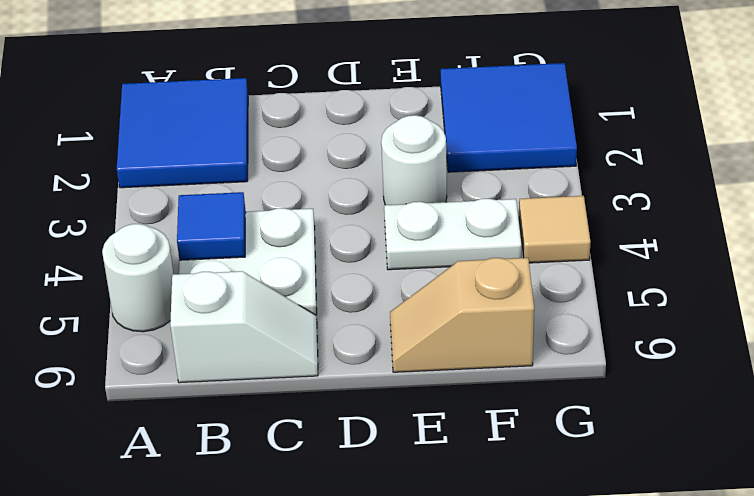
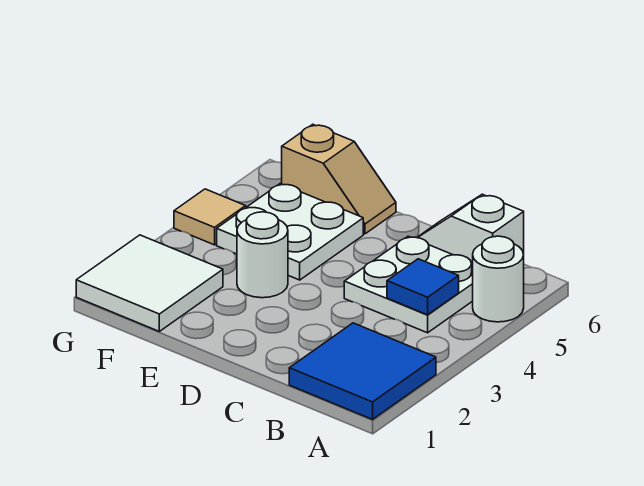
white plate E4:F4 level 1 -> white plate E4:F5 level 1
blue tile F1:G2 level 1 -> white tile F1:G2 level 1

